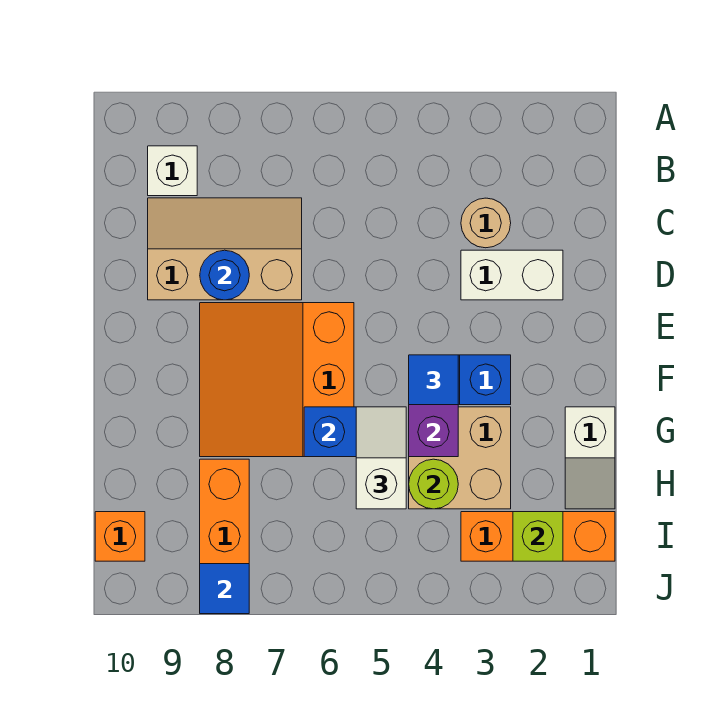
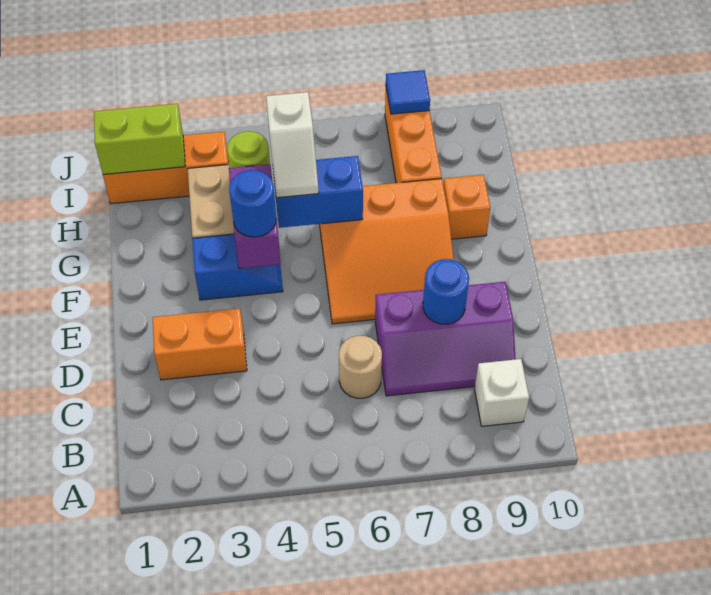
tan round brick C3 level 1 -> tan round brick C6 level 1
tan slope C7:D9 level 1 top D -> purple slope C7:D9 level 1 top D
white brick D2:D3 level 1 -> orange brick D2:D3 level 1
orange slope E6:G8 level 1 top 6 -> orange slope E6:G8 level 1 top G
blue tile F4 level 3 -> blue round brick F4 level 3
white slope G1:H1 level 1 top G -> none
lime brick I2 level 2 -> lime brick I1:I2 level 2
orange brick I10 level 1 -> orange brick G9 level 1

